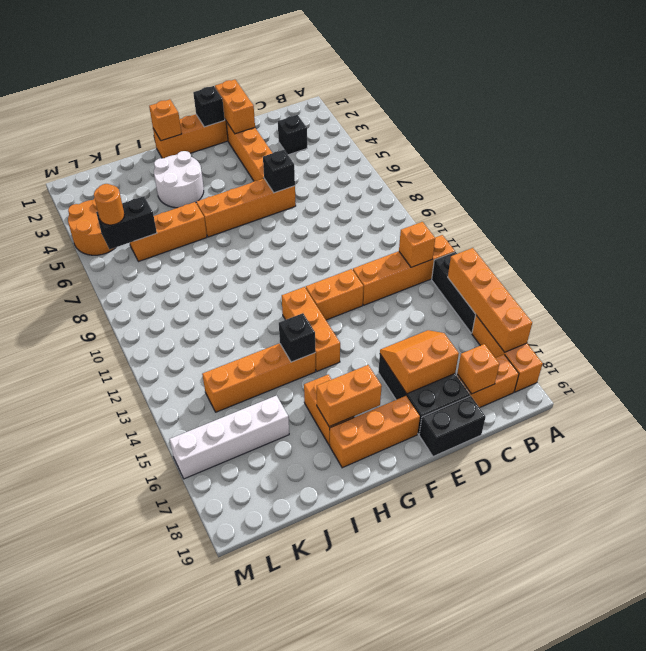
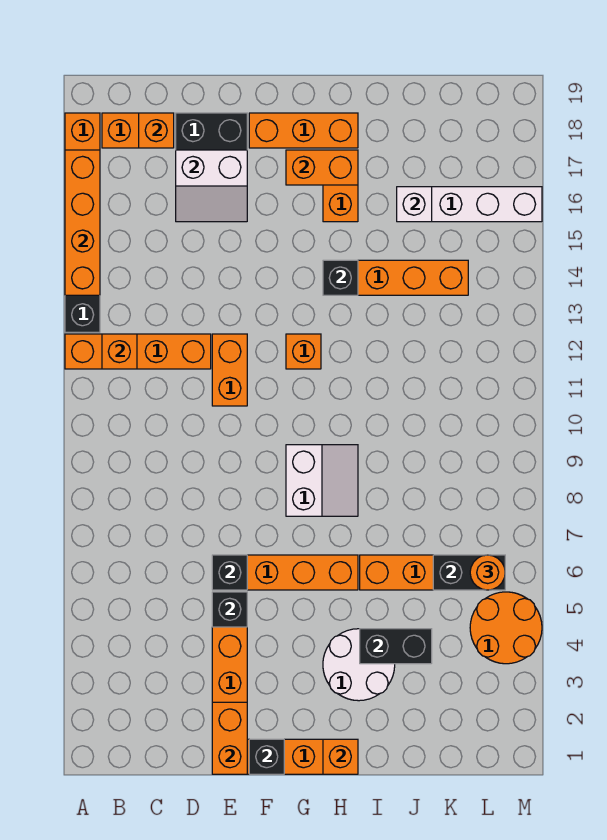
black brick C3 level 1 -> black brick E5 level 2
orange slope D16:E17 level 2 top 17 -> white slope D16:E17 level 2 top 17
black brick D19:E19 level 1 -> black brick I4:J4 level 2
orange brick E12:F12 level 1 -> orange brick E11:E12 level 1
none -> white slope G8:H9 level 1 top G
orange brick G12:G14 level 1 -> orange brick G12 level 1
none -> white brick J16 level 2

